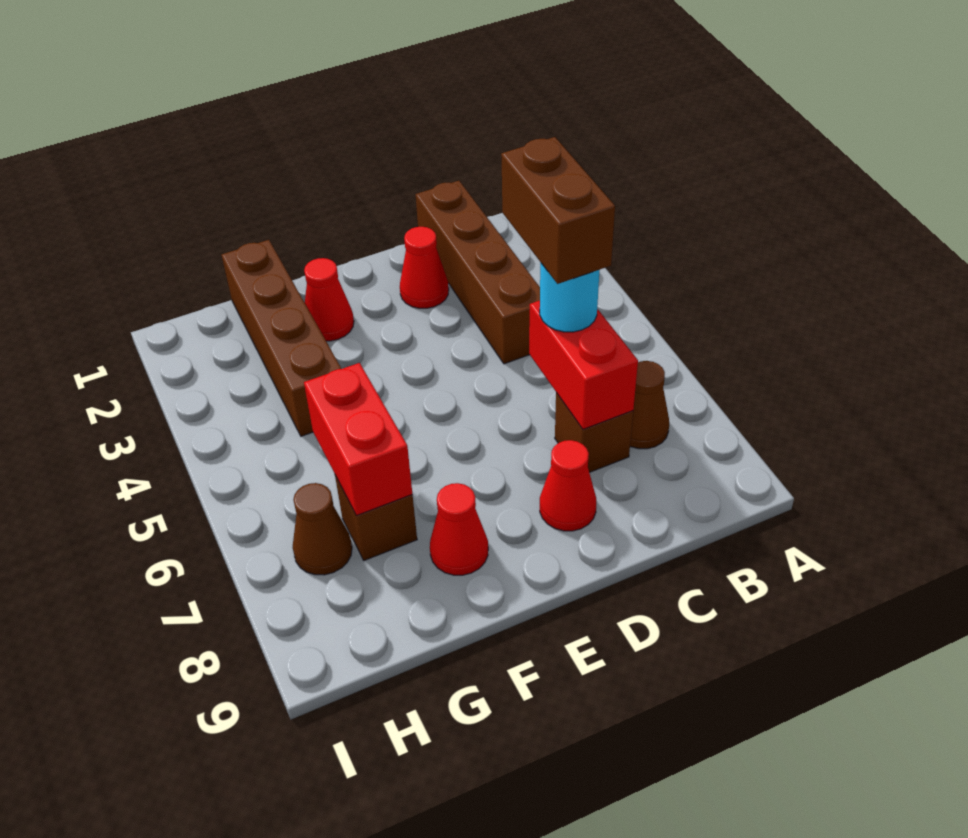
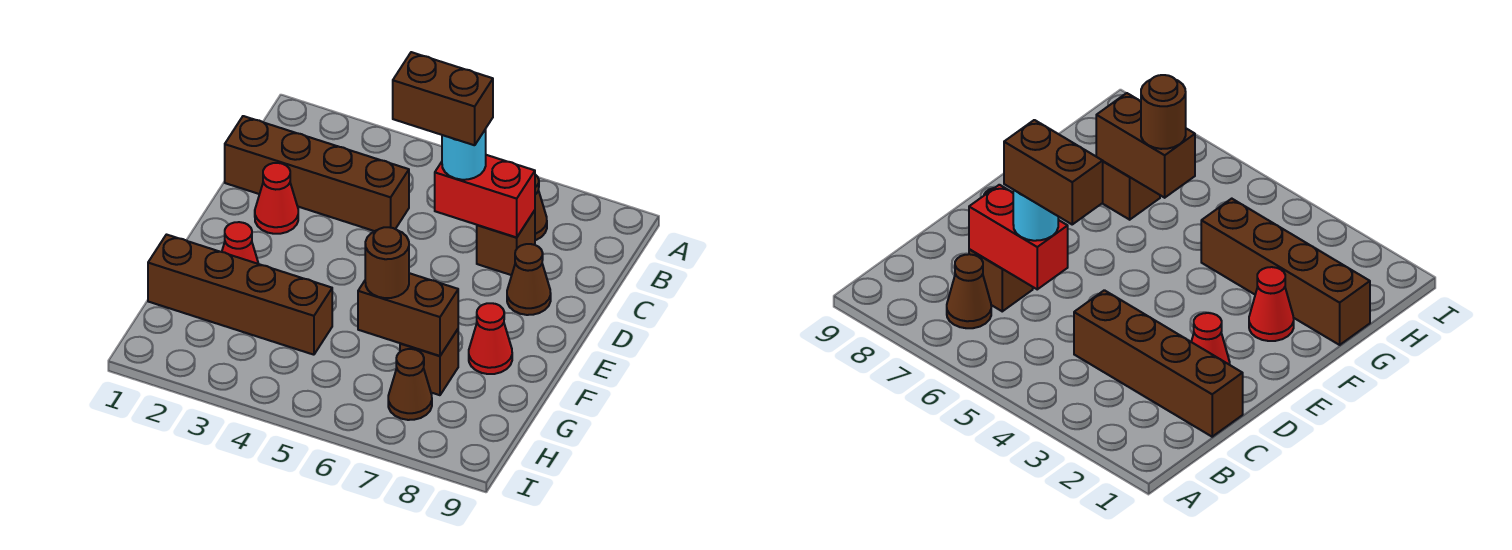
red cone D8 level 1 -> brown cone D8 level 1
red brick G6:G7 level 2 -> brown brick G6:G7 level 2
none -> brown round brick G6 level 3

